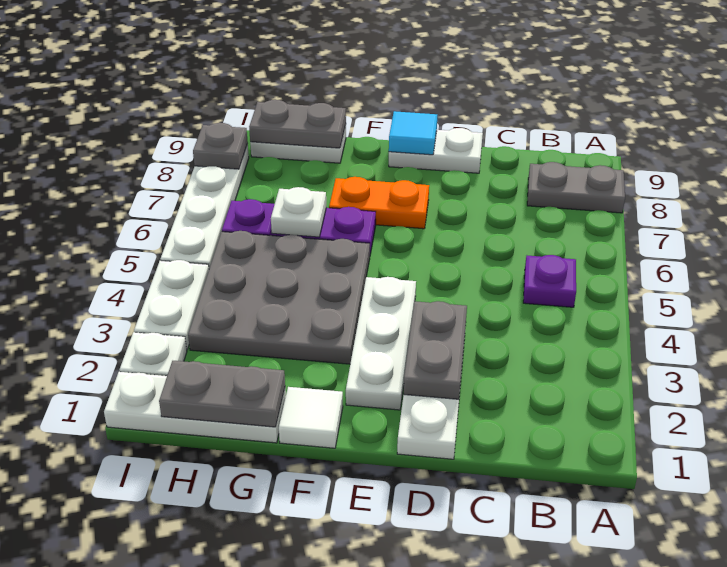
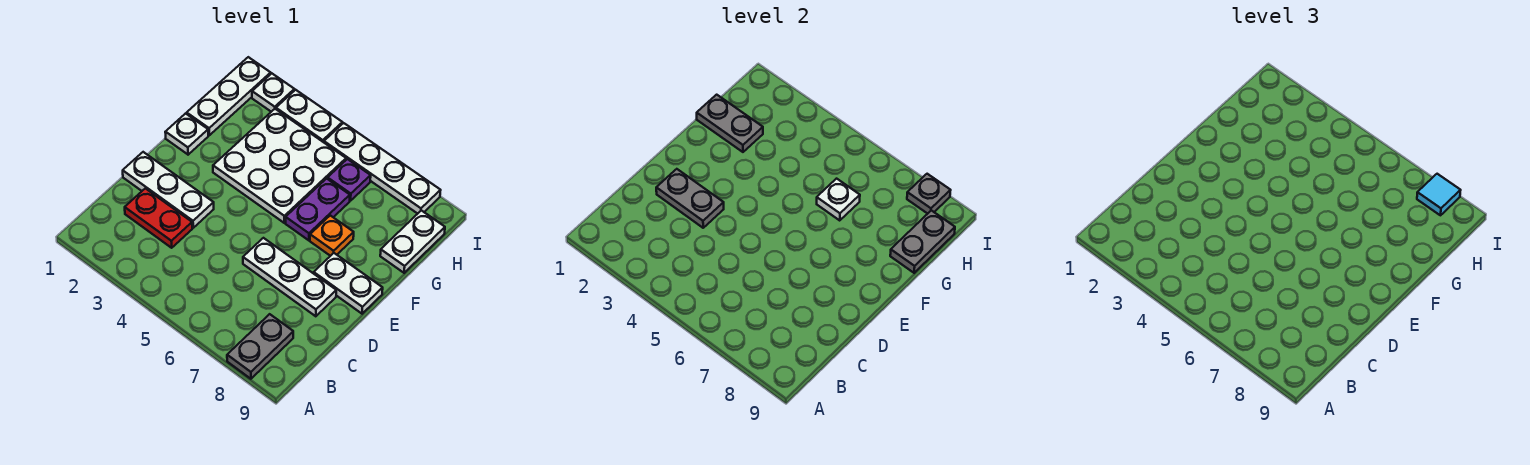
purple plate B5 level 1 -> none
none -> red plate C2:C3 level 1
white plate D9:E9 level 1 -> white plate E8:E9 level 1
white plate E2:E4 level 1 -> white plate D6:D8 level 1
orange plate E7:F7 level 1 -> orange plate F7 level 1
cyan tile E9 level 2 -> cyan tile I8 level 3
white tile F1 level 1 -> white plate F1 level 1
grey plate F3:H5 level 1 -> white plate F3:H5 level 1
grey plate G1:H1 level 2 -> grey plate G1:G2 level 2

